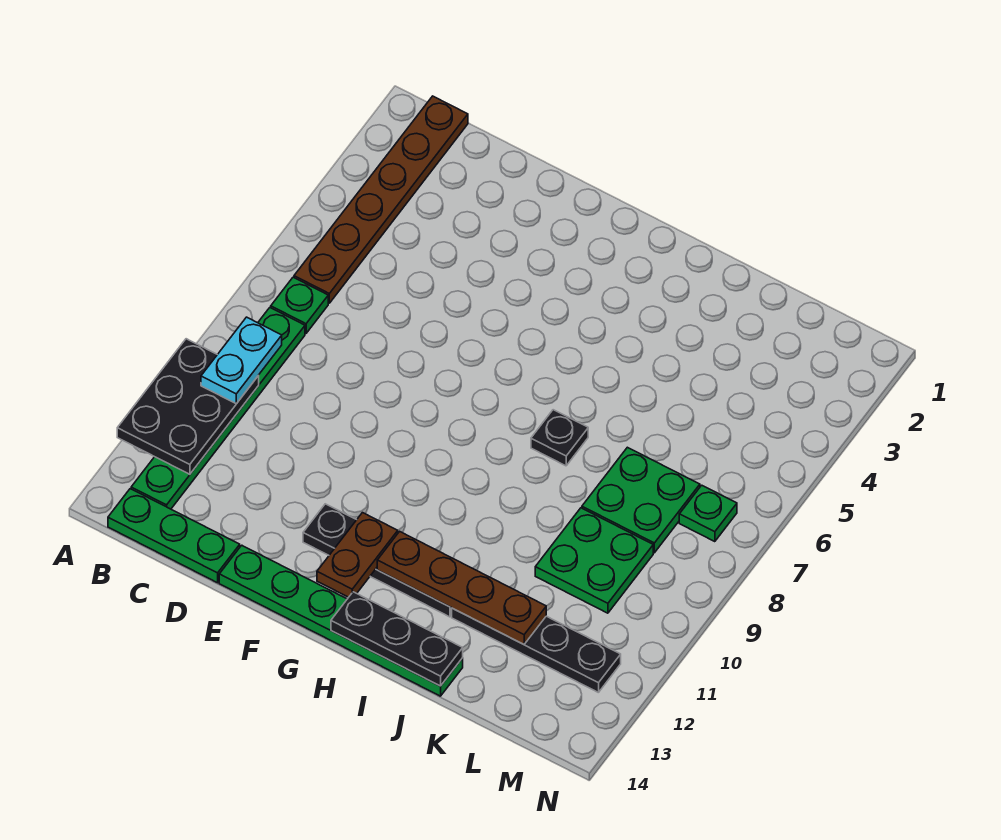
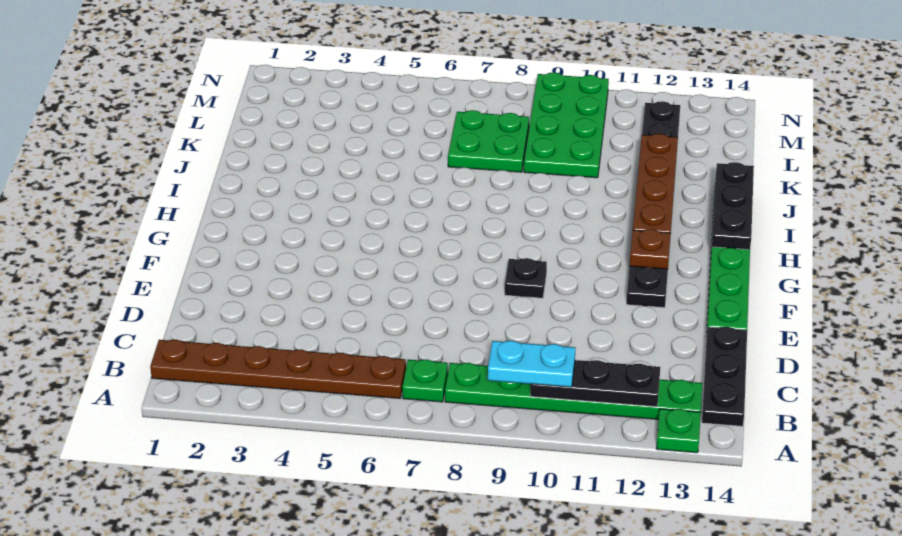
black plate A10:B12 level 2 -> black plate B10:B12 level 2
green plate B14:D14 level 1 -> black plate B14:D14 level 1
brown plate G12:G13 level 2 -> brown plate G12 level 2
black plate I7 level 1 -> black plate F9 level 1
green plate K9:L10 level 1 -> green plate K9:N10 level 1
green plate M7 level 1 -> green plate A13 level 1

